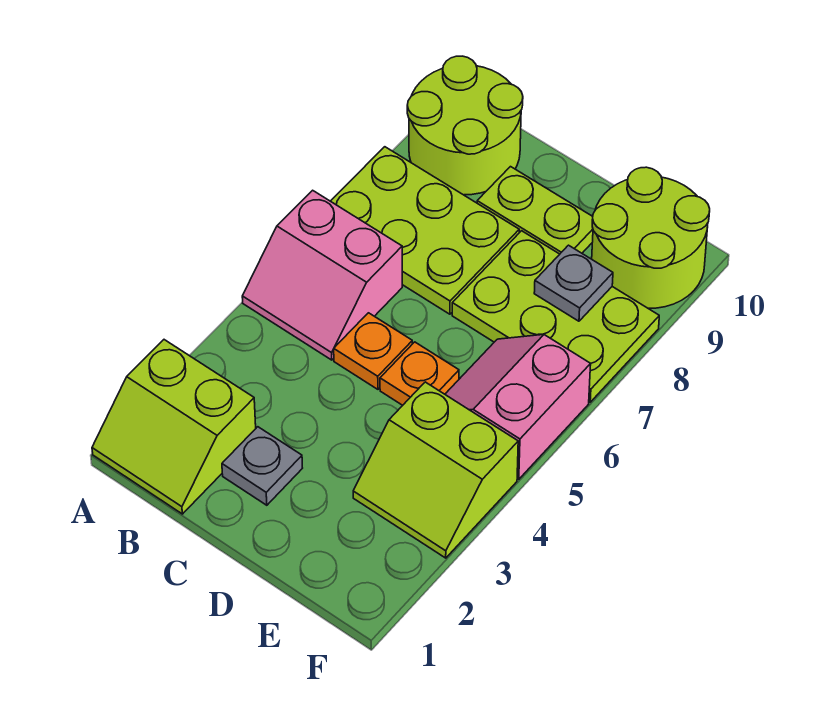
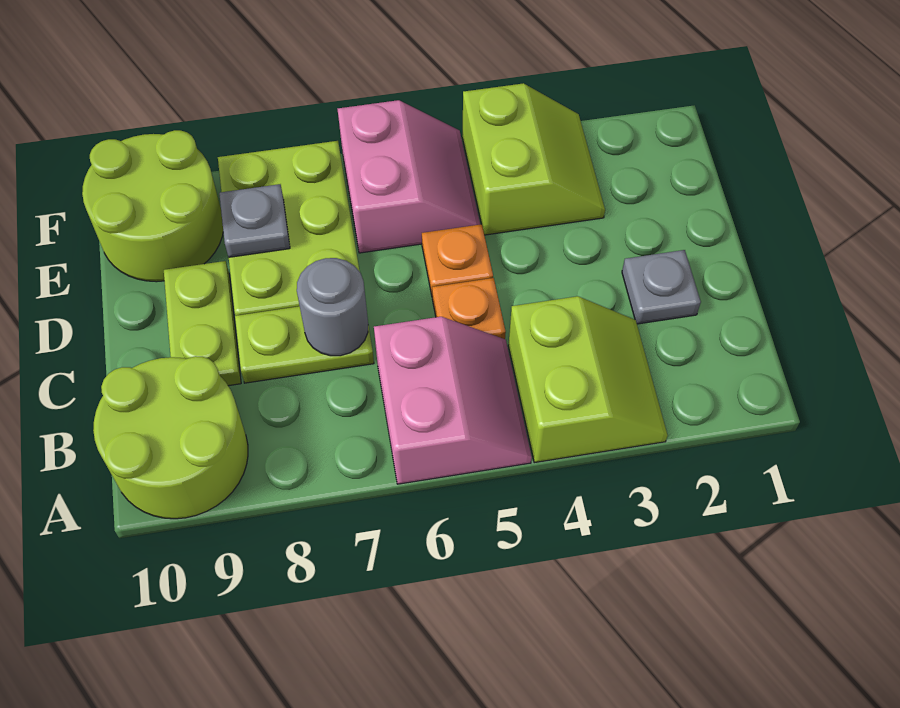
lime slope A1:B2 level 1 top 2 -> lime slope A3:B4 level 1 top 4
lime plate A7:C8 level 1 -> lime plate C7:C8 level 1
none -> grey round brick C7 level 2
pink slope E5:F6 level 1 top F -> pink slope E5:F6 level 1 top 6

